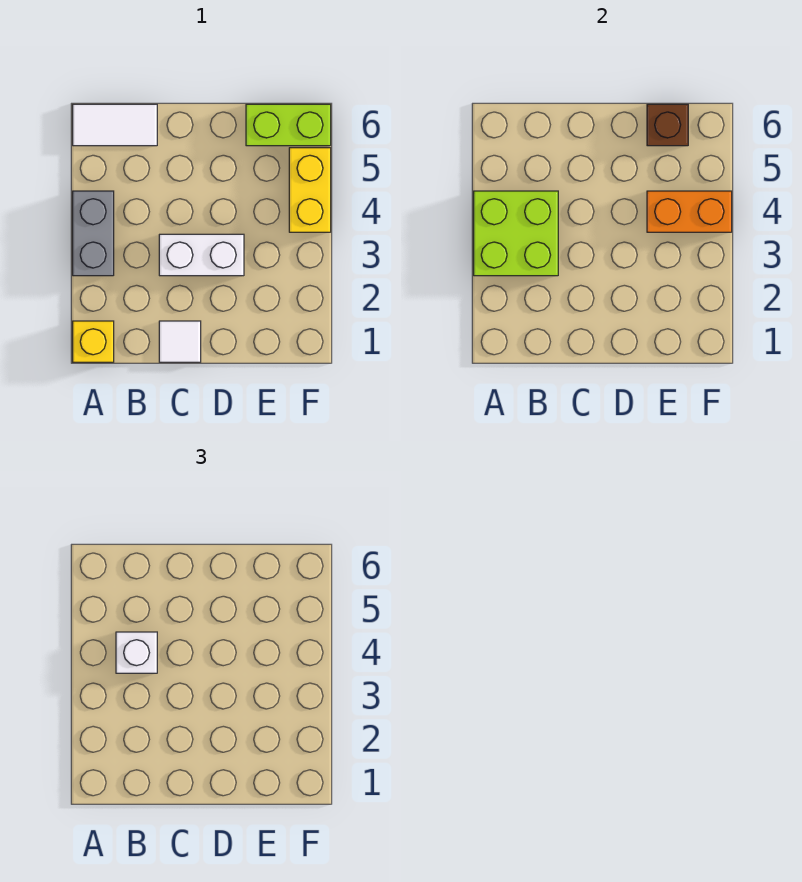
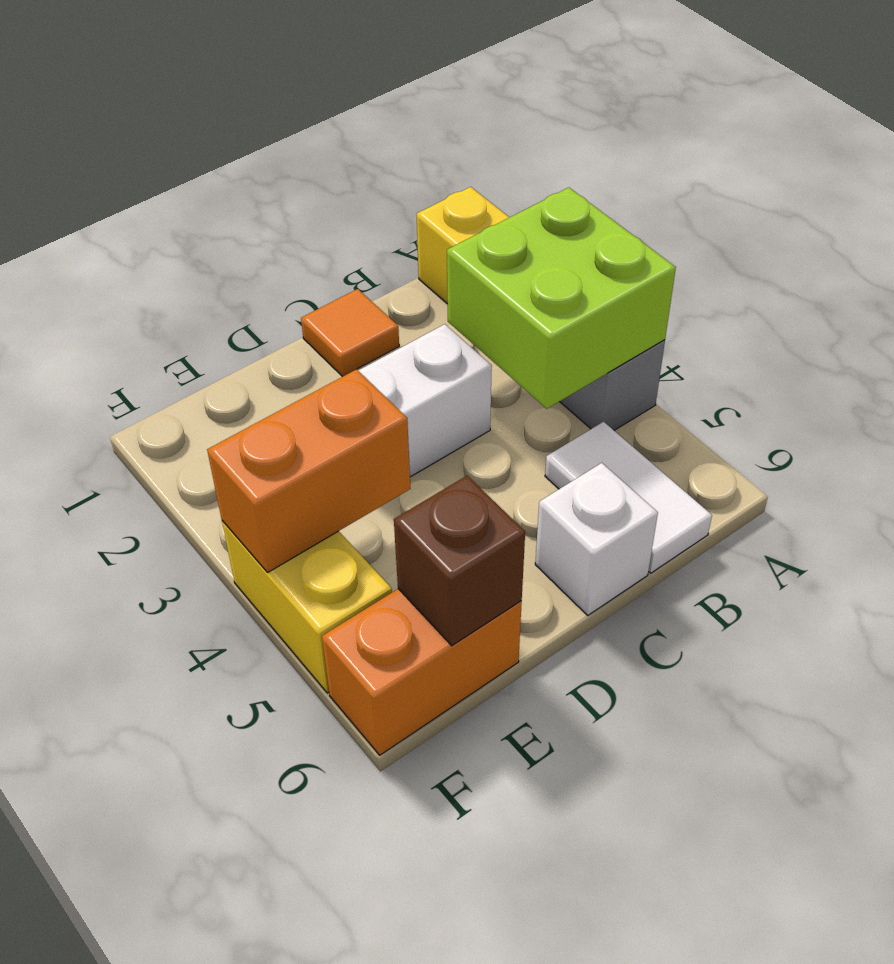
white tile A6:B6 level 1 -> white tile B5:B6 level 1
white brick B4 level 3 -> white brick C6 level 1
white tile C1 level 1 -> orange tile C1 level 1
lime brick E6:F6 level 1 -> orange brick E6:F6 level 1

